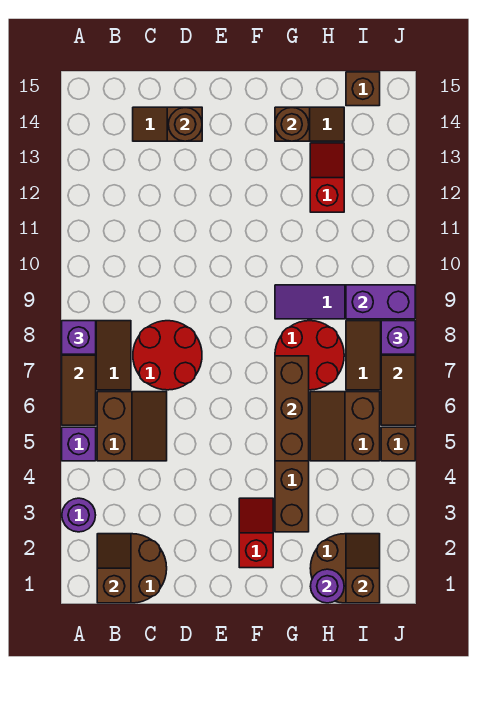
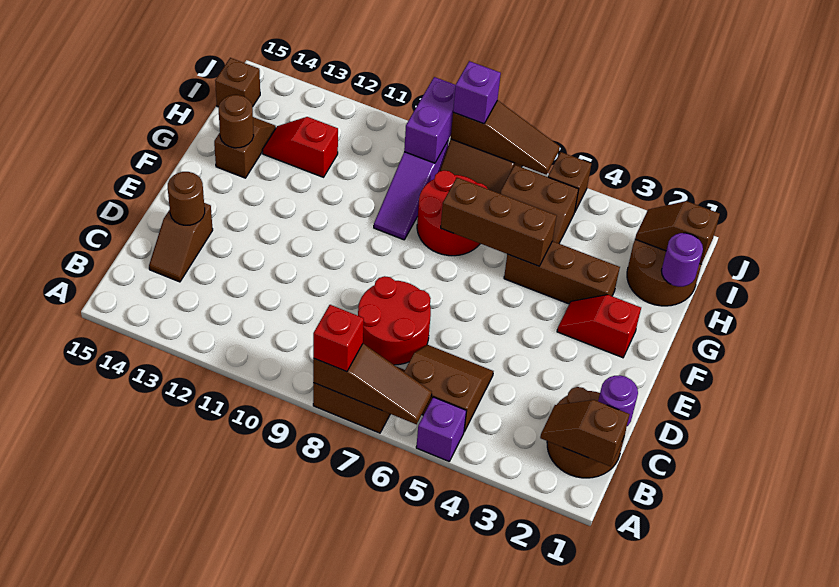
purple round brick A3 level 1 -> purple round brick C1 level 2
purple brick A8 level 3 -> red brick A8 level 3

